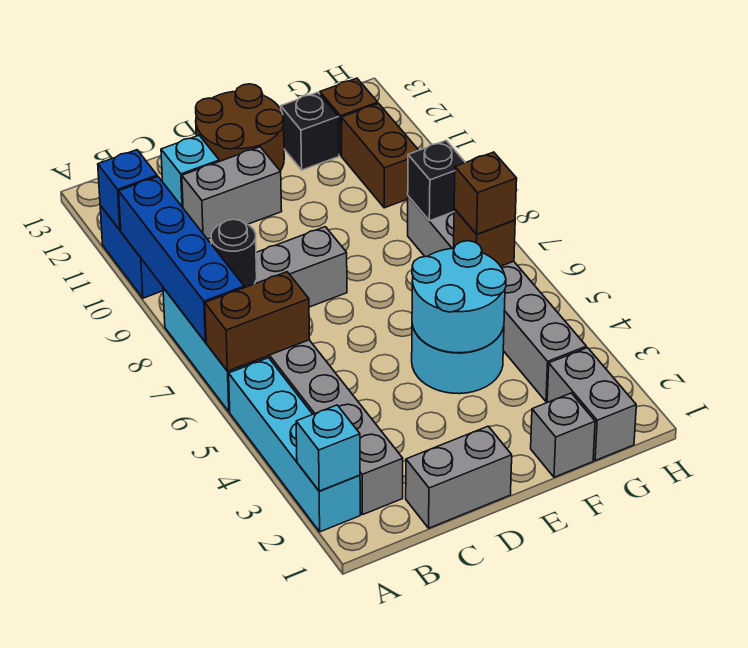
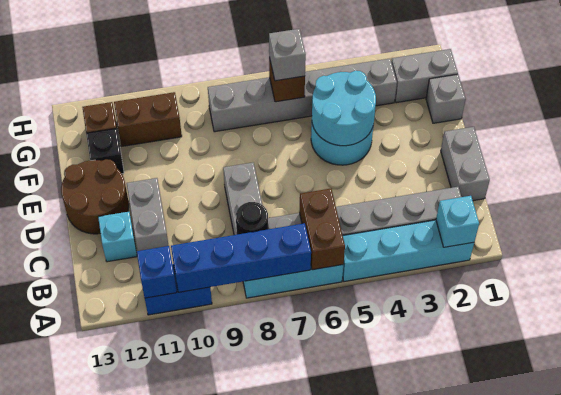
brown brick G6 level 3 -> grey brick G6 level 3
black brick G8 level 2 -> none

